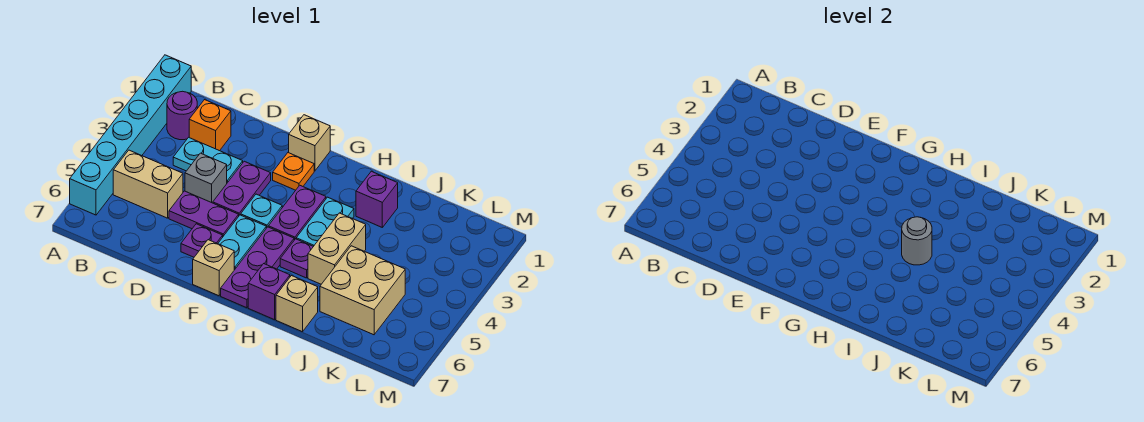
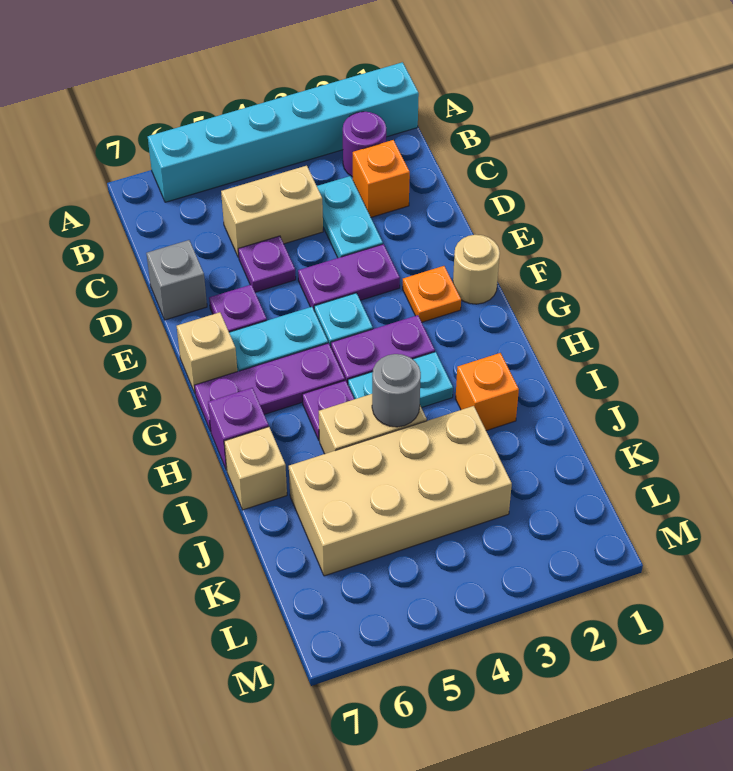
tan brick B5:C5 level 1 -> tan brick C4:C5 level 1
grey brick D4 level 1 -> grey brick D7 level 1
purple plate D5:E5 level 1 -> purple plate D5 level 1
tan brick F1 level 1 -> tan round brick F1 level 1
purple brick I2 level 1 -> orange brick I2 level 1
tan brick J5:K6 level 1 -> tan brick J3:K6 level 1

